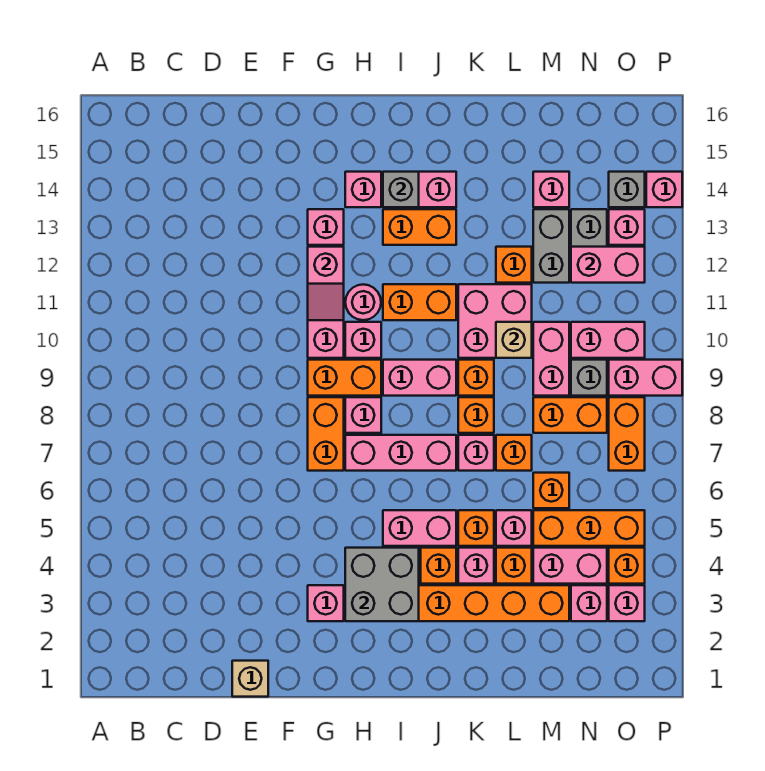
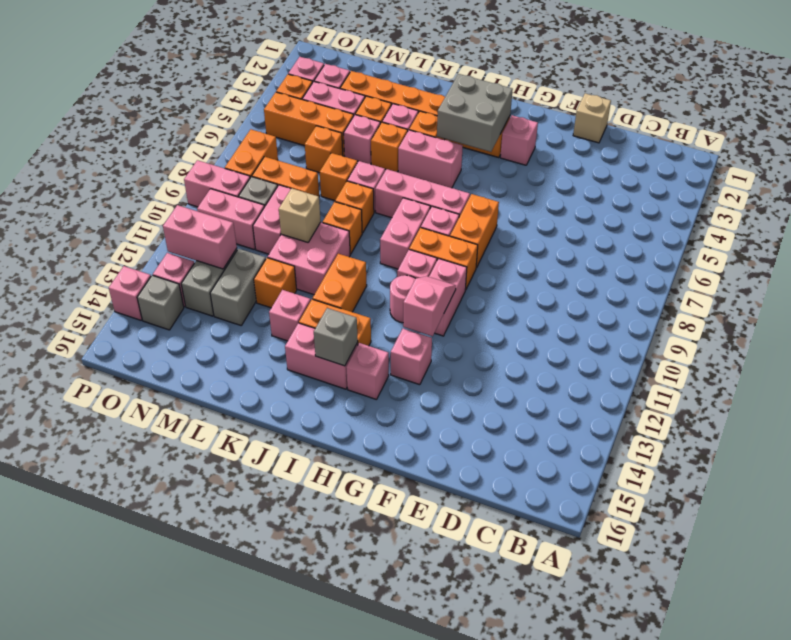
pink brick I9:J9 level 1 -> pink brick I8:I9 level 1
orange brick I11:J11 level 1 -> orange brick J11:J12 level 1
pink brick M14 level 1 -> pink brick K13 level 1

